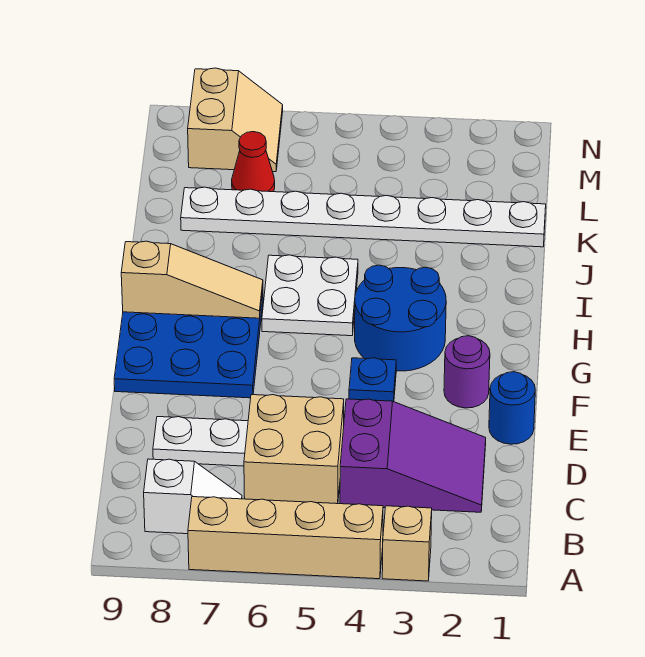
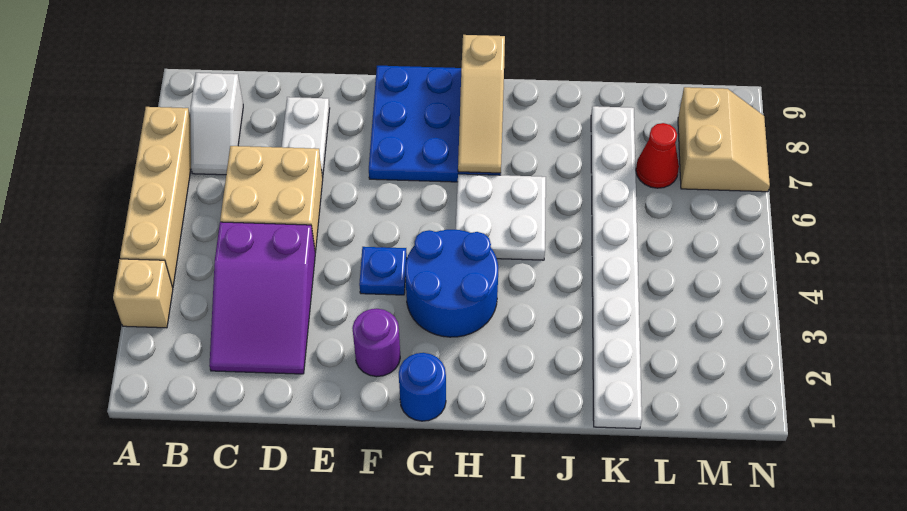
blue round brick E1 level 1 -> blue round brick G1 level 1
tan slope M7:N8 level 1 top 8 -> tan slope M7:N8 level 1 top M

